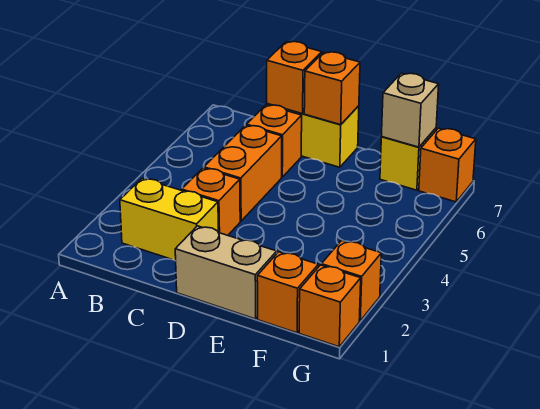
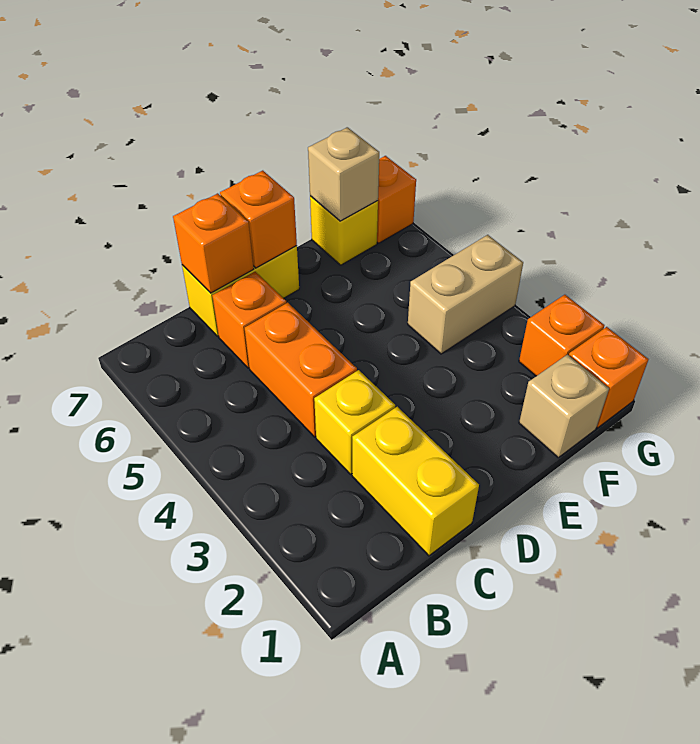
yellow brick B2:C2 level 1 -> yellow brick C1:C2 level 1
orange brick C3 level 1 -> yellow brick C3 level 1
tan brick D1:E1 level 1 -> tan brick F4:G4 level 1
orange brick F1 level 1 -> tan brick F1 level 1

